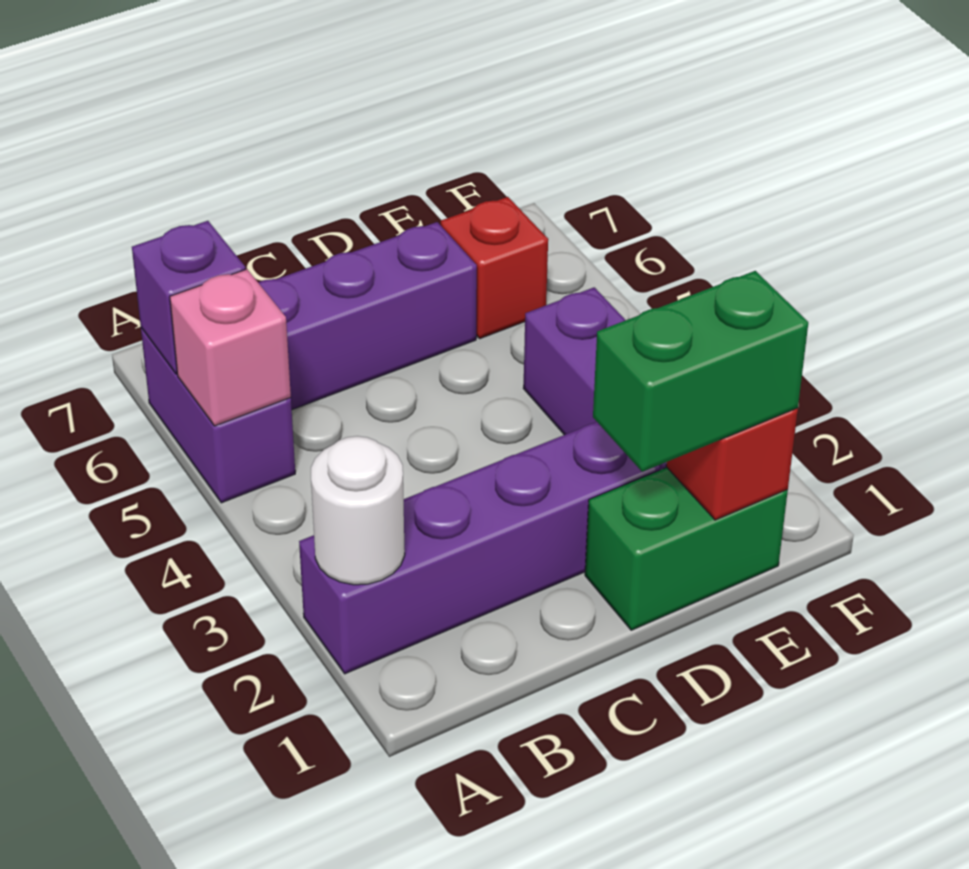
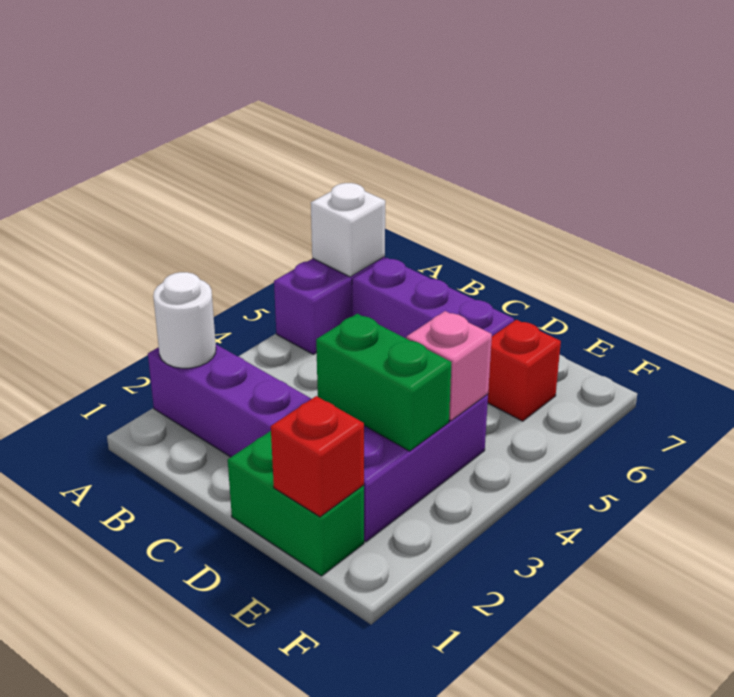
pink brick A5 level 2 -> pink brick E4 level 2
purple brick A6 level 2 -> white brick A6 level 2
green brick D1:E1 level 3 -> green brick D3:E3 level 2

